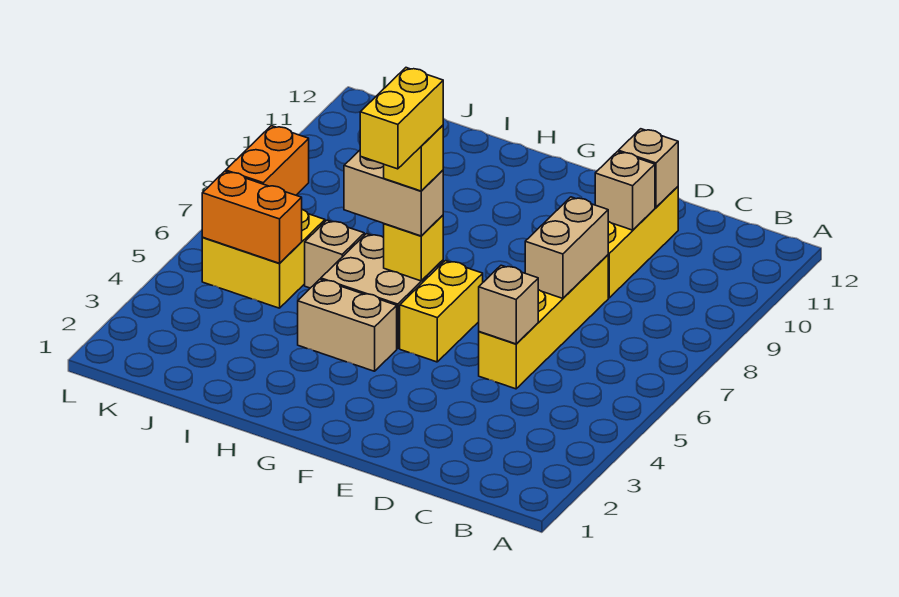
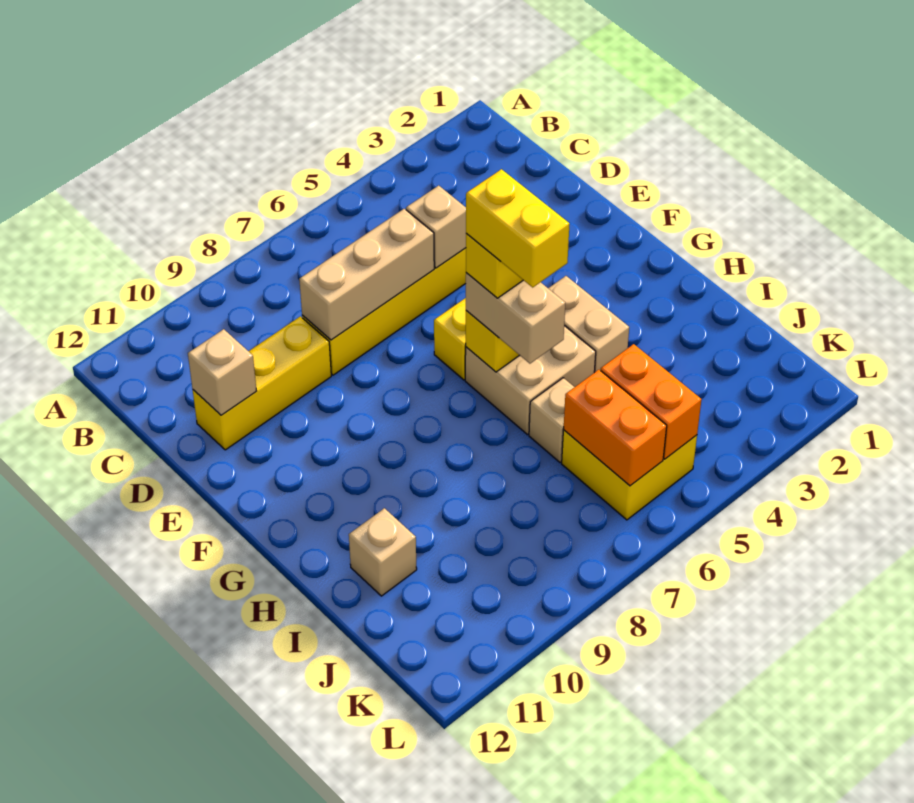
tan brick D7:D8 level 2 -> tan brick D6:D8 level 2
tan brick D10 level 2 -> tan brick I11 level 1
yellow brick G5:G6 level 5 -> yellow brick G6:H6 level 5
orange brick K6:K7 level 2 -> orange brick J6:K6 level 2

